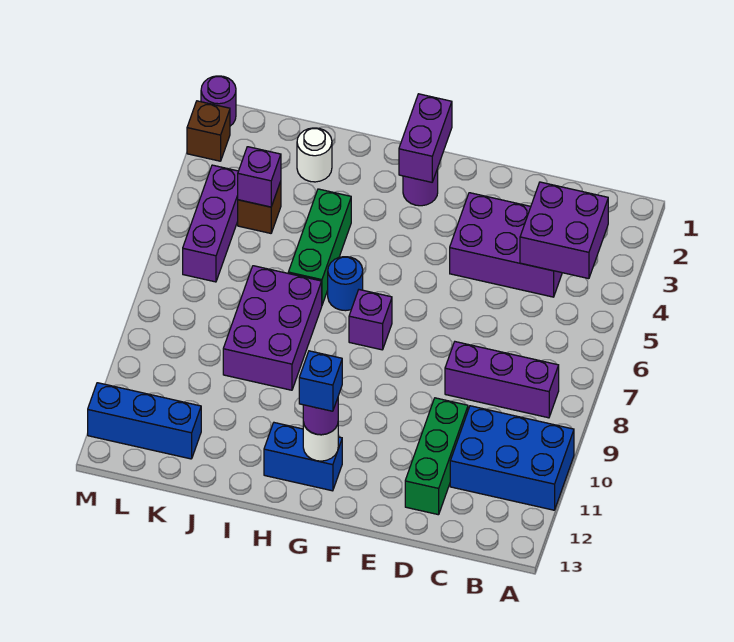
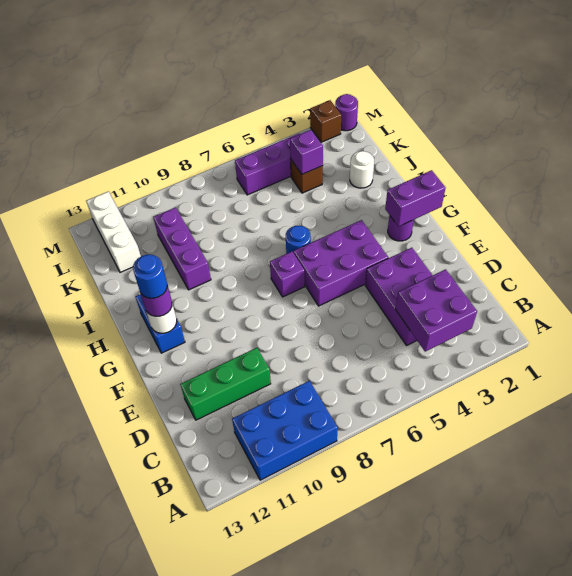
blue brick A10:C11 level 1 -> blue brick A9:B11 level 1
purple brick B8:D8 level 1 -> purple brick I10:K10 level 1
blue brick G12 level 4 -> blue round brick G12 level 4
green brick I4:I6 level 1 -> none
purple brick I7:J9 level 1 -> purple brick F4:G6 level 1
blue brick K12:M12 level 1 -> white brick K12:M12 level 1

